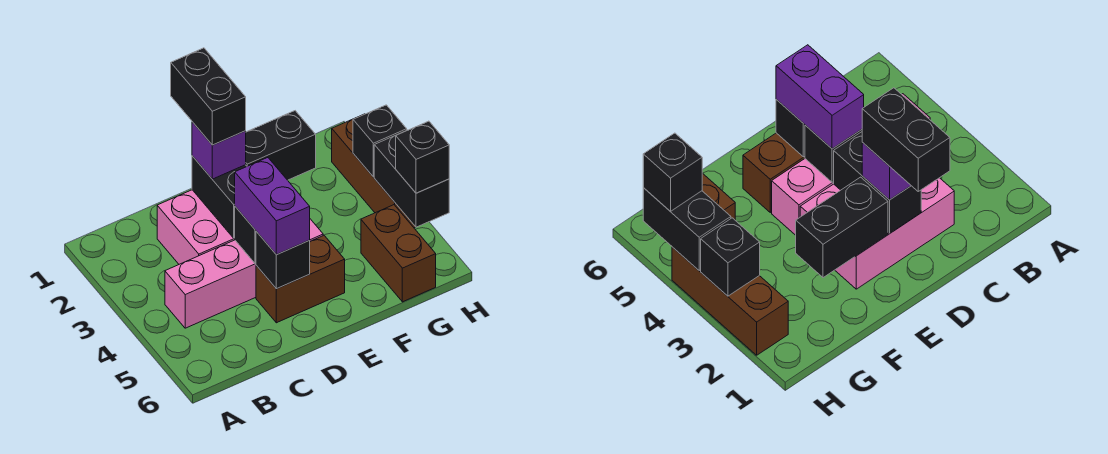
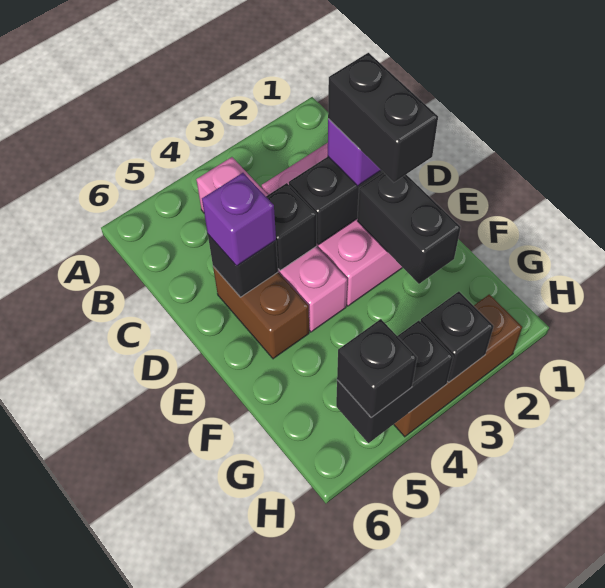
black brick D1:D2 level 4 -> black brick D2:E2 level 4
purple brick D4:D5 level 3 -> purple brick D5 level 3
brown brick G5:G6 level 1 -> none

